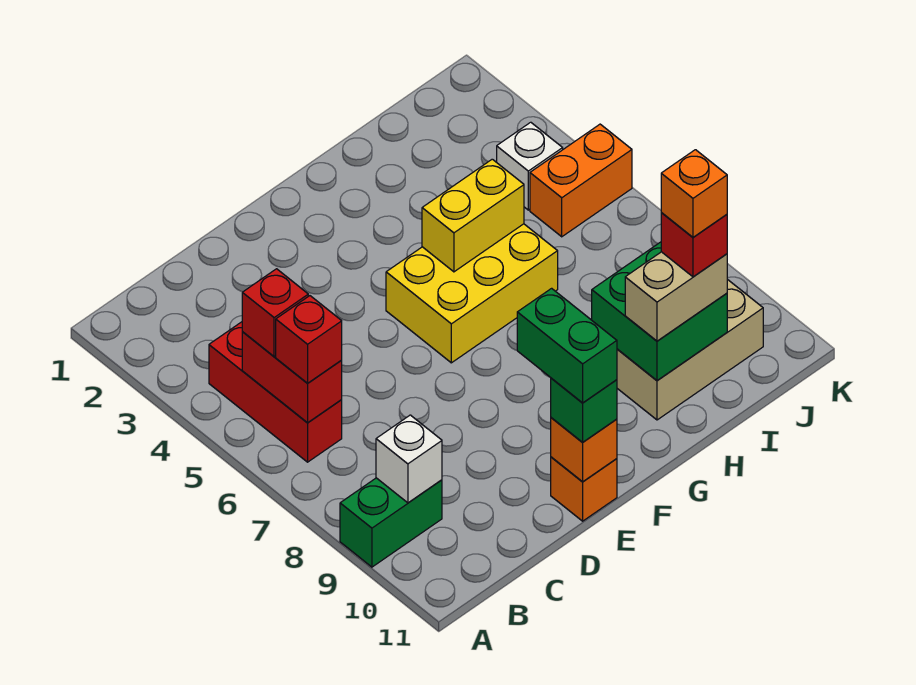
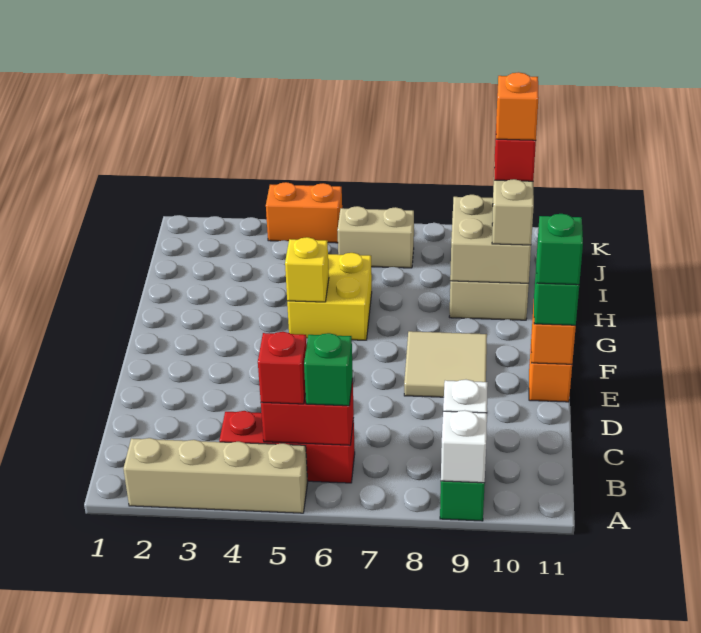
none -> tan brick A2:A5 level 1
red brick B6 level 3 -> green brick B6 level 3
none -> tan tile E8:F9 level 1
green brick E10:E11 level 4 -> green brick E11 level 4
yellow brick F5:H6 level 1 -> yellow brick G5:H6 level 1
yellow brick G5:H5 level 2 -> yellow brick G5 level 2
green brick H9:I10 level 2 -> tan brick H9:I10 level 2
white brick J4 level 1 -> white brick A9 level 2
orange brick J5:K5 level 1 -> orange brick K4:K5 level 1
none -> tan brick J6:J7 level 1

